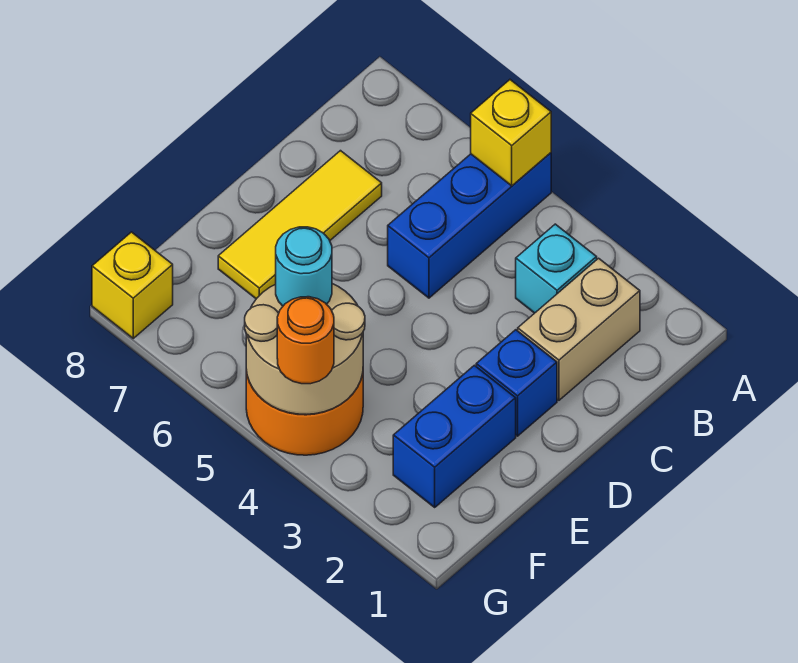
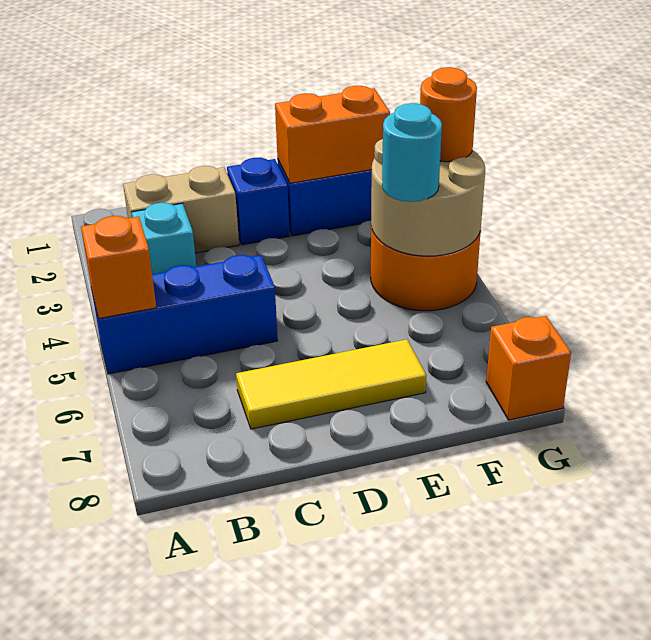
yellow brick A5 level 2 -> orange brick A5 level 2
none -> orange brick E2:F2 level 2
yellow brick G8 level 1 -> orange brick G8 level 1

